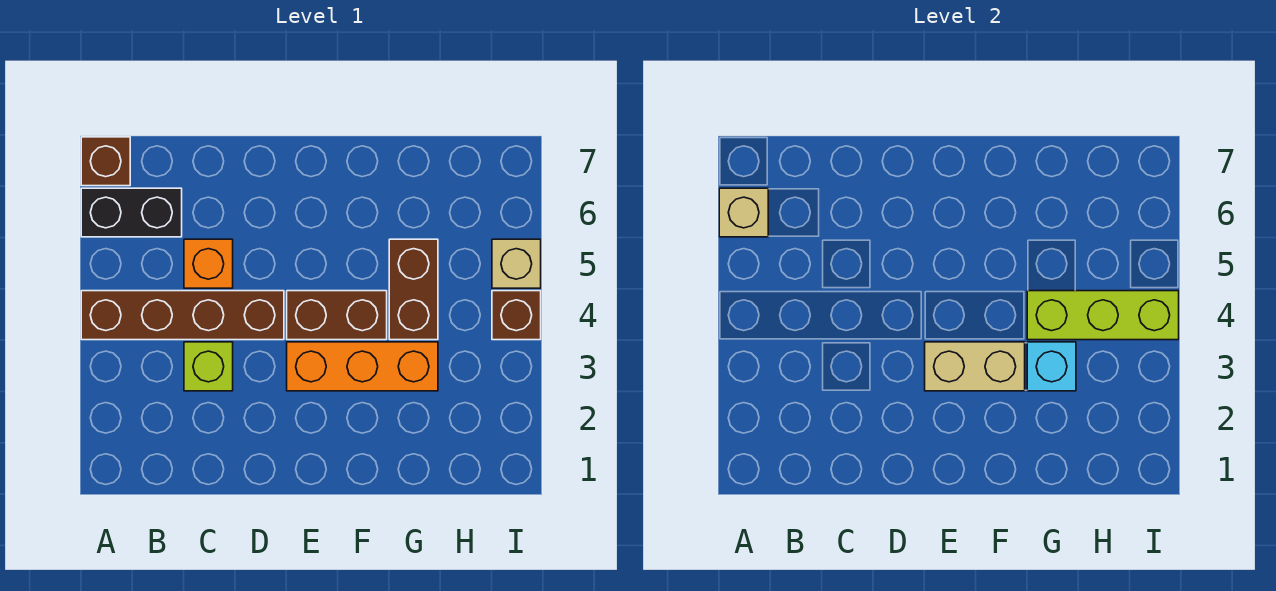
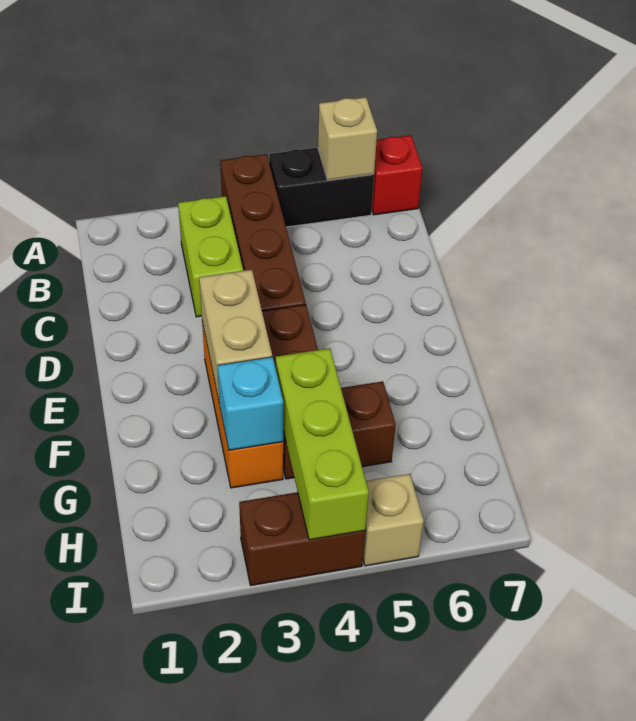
black brick A6:B6 level 1 -> black brick A5:A6 level 1
brown brick A7 level 1 -> red brick A7 level 1
lime brick C3 level 1 -> lime brick B3:C3 level 1
orange brick C5 level 1 -> none
brown brick I4 level 1 -> brown brick I3:I4 level 1

